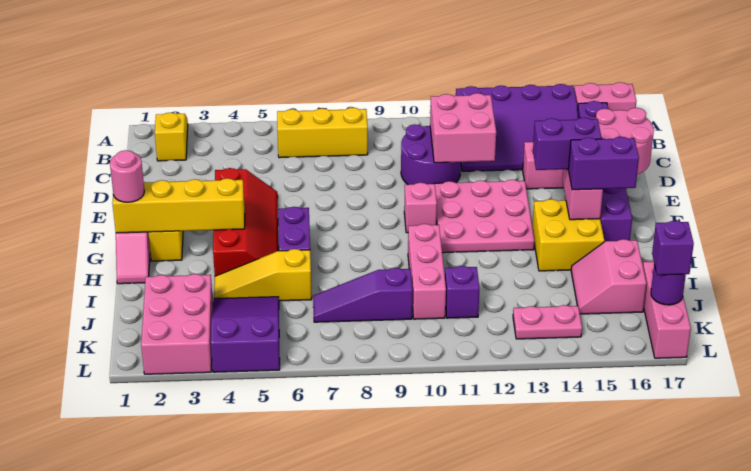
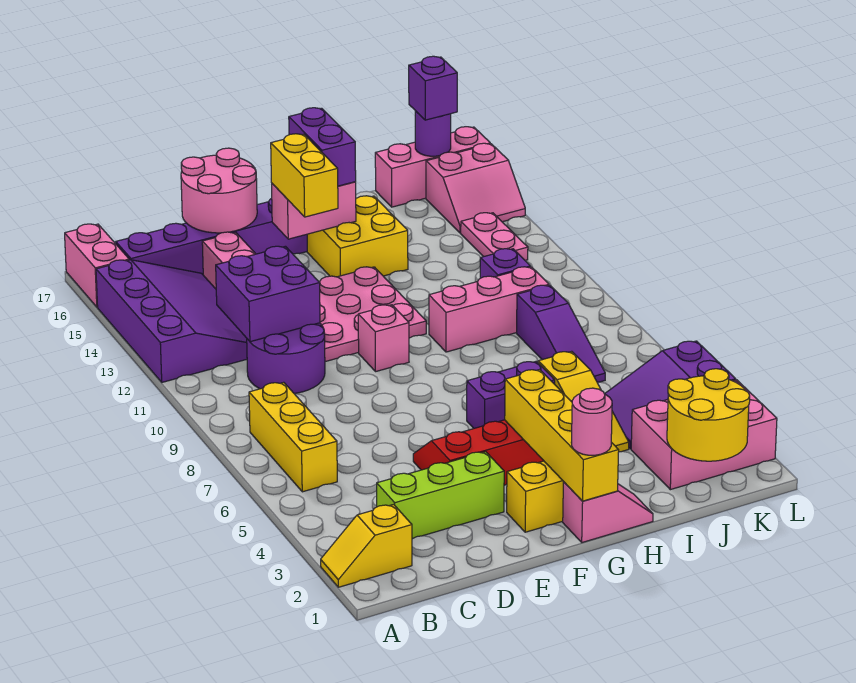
none -> lime brick C3:E3 level 1
pink brick C11:D12 level 2 -> purple brick C11:D12 level 2
purple brick F14:F15 level 3 -> yellow brick F14:F15 level 3
pink slope I15:J16 level 1 top 16 -> pink slope K15:L16 level 1 top 16
none -> yellow round brick J1:K2 level 2

